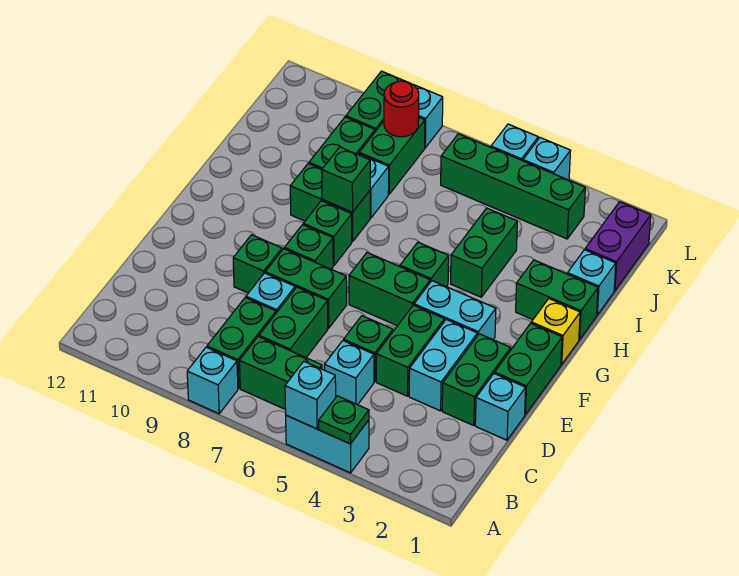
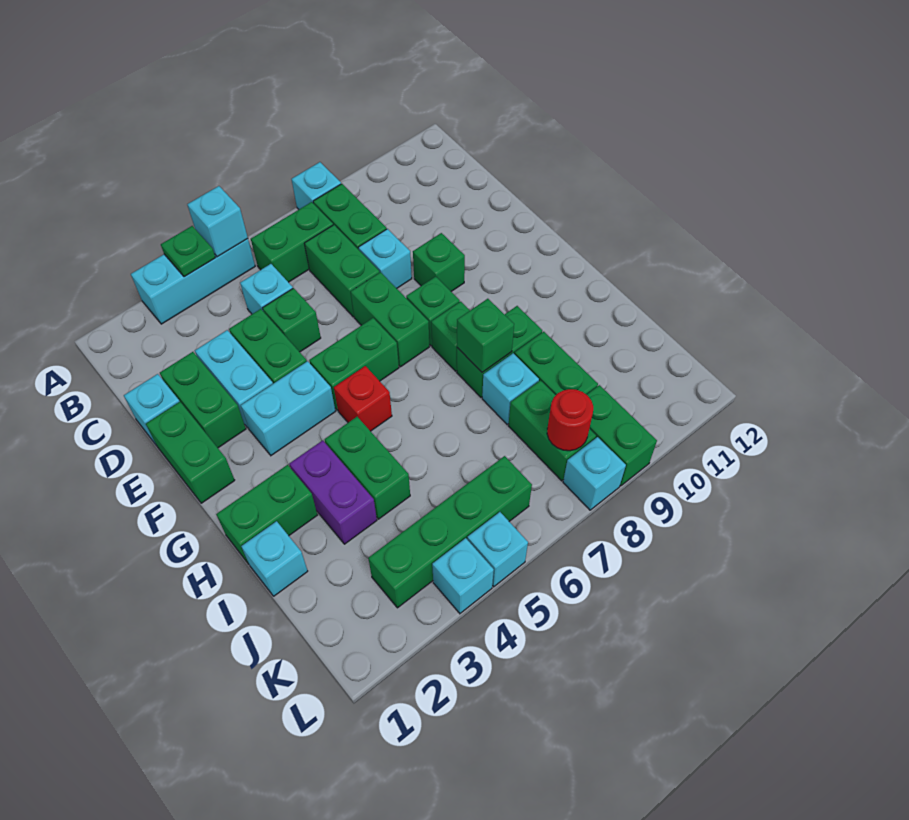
cyan brick A4:A5 level 1 -> cyan brick A3:A5 level 1
green brick E7:E8 level 1 -> green brick E7:F7 level 1
yellow brick G1 level 1 -> none
green brick G5 level 1 -> red brick G5 level 1
purple brick J1:K1 level 1 -> purple brick H3:I3 level 1

